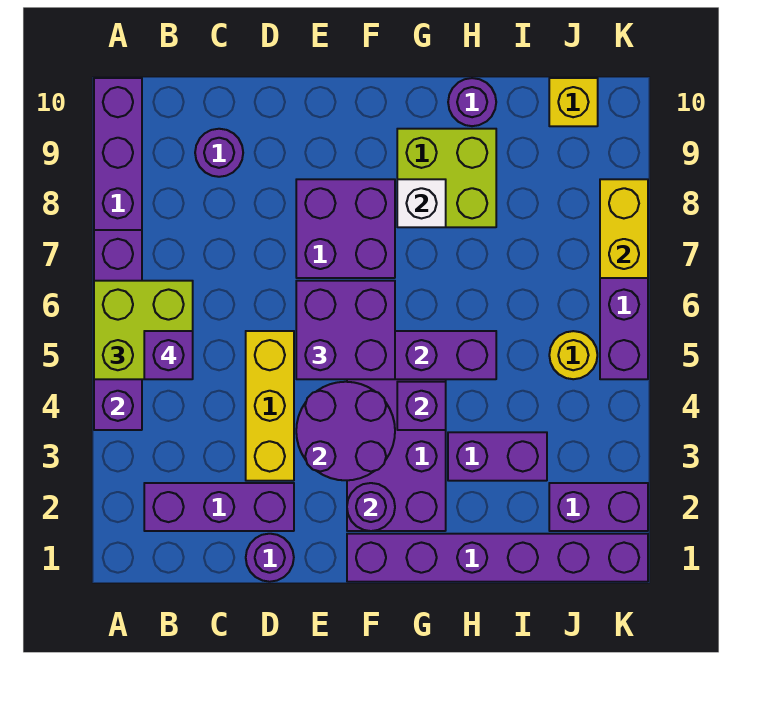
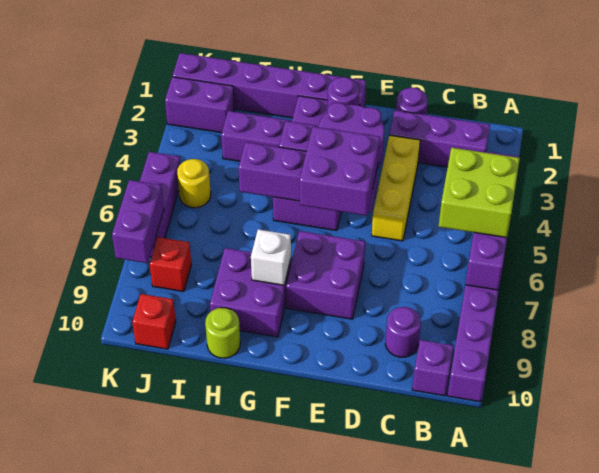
purple brick B5 level 4 -> purple brick B10 level 1
lime brick G8:H9 level 1 -> purple brick G8:H9 level 1
purple round brick H10 level 1 -> lime round brick H10 level 1
none -> red brick J8 level 1
yellow brick J10 level 1 -> red brick J10 level 1
yellow brick K7:K8 level 2 -> purple brick K7:K8 level 2

